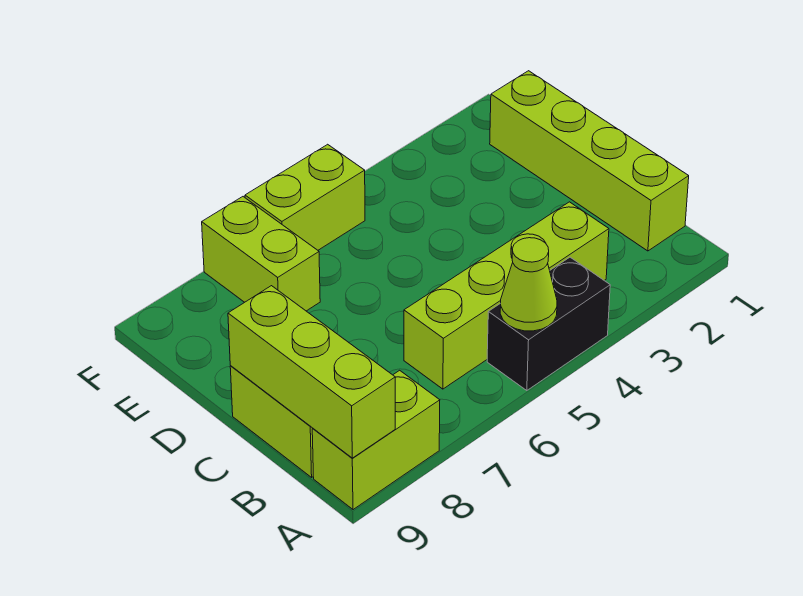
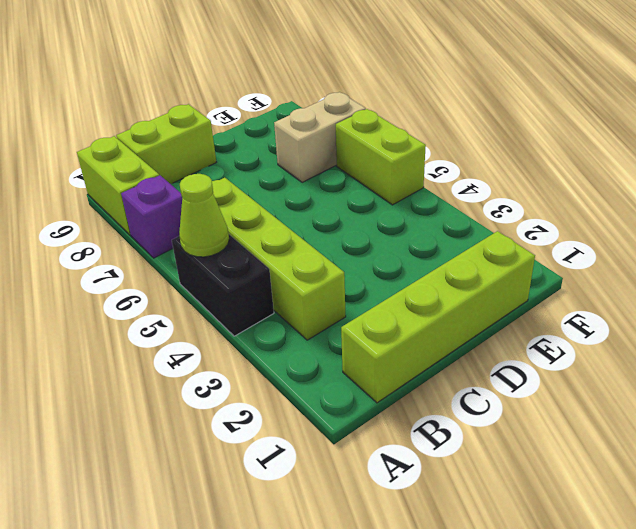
none -> purple brick A7 level 1
lime brick A9:C9 level 2 -> none
lime brick E7:F7 level 1 -> tan brick E7:F7 level 1

